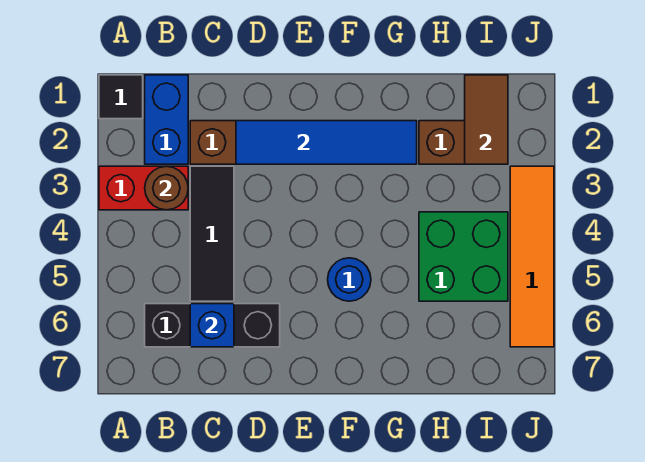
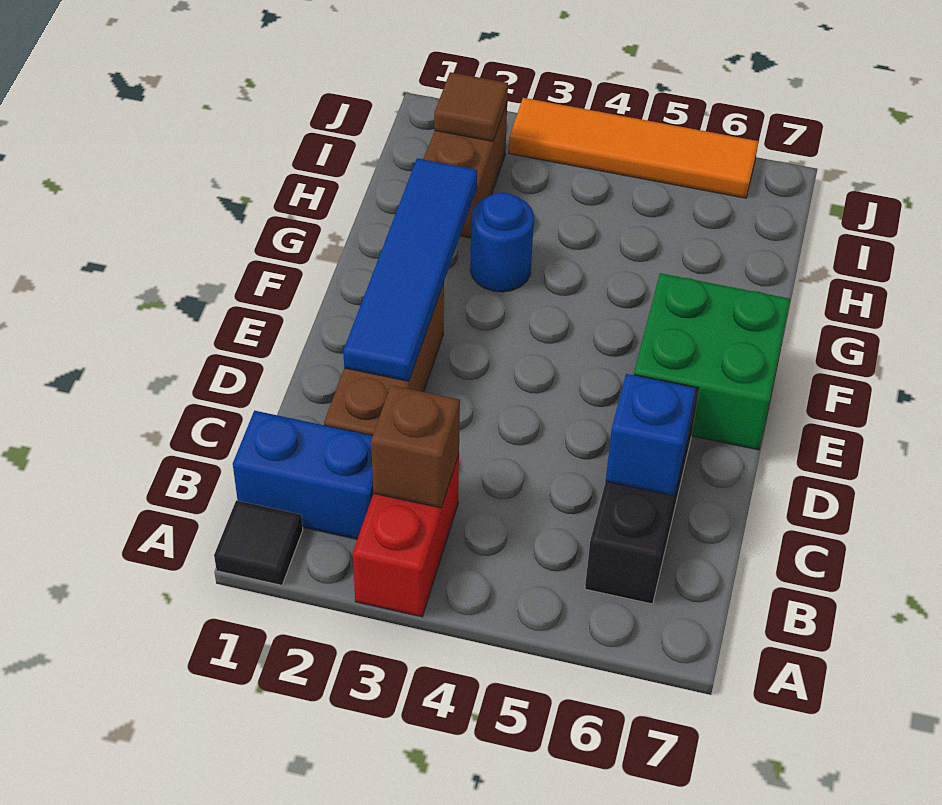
brown round brick B3 level 2 -> brown brick B3 level 2
black tile C3:C5 level 1 -> none
blue round brick F5 level 1 -> blue round brick G3 level 1
green brick H4:I5 level 1 -> green brick E6:F7 level 1
brown tile I1:I2 level 2 -> brown tile I2 level 2

